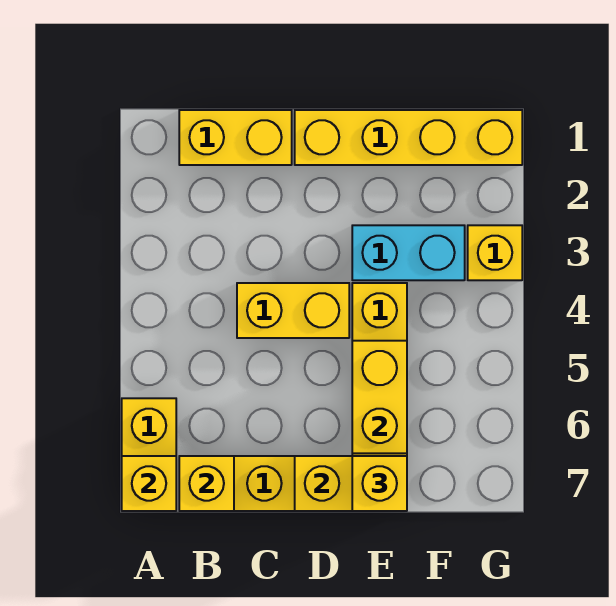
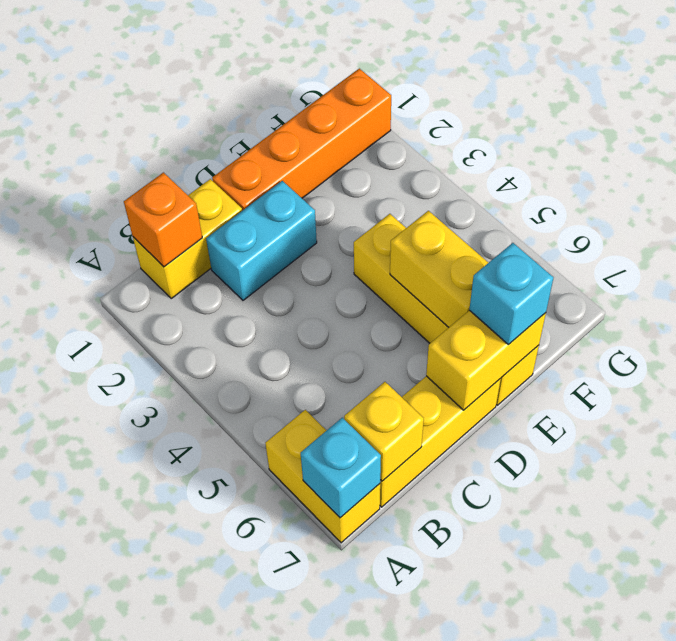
yellow brick A7 level 2 -> cyan brick A7 level 2
none -> orange brick B1 level 2
yellow brick C4:D4 level 1 -> none
yellow brick D1:G1 level 1 -> orange brick D1:G1 level 1
cyan brick E3:F3 level 1 -> cyan brick C2:D2 level 1
yellow brick E7 level 3 -> cyan brick E7 level 3
yellow brick G3 level 1 -> none

